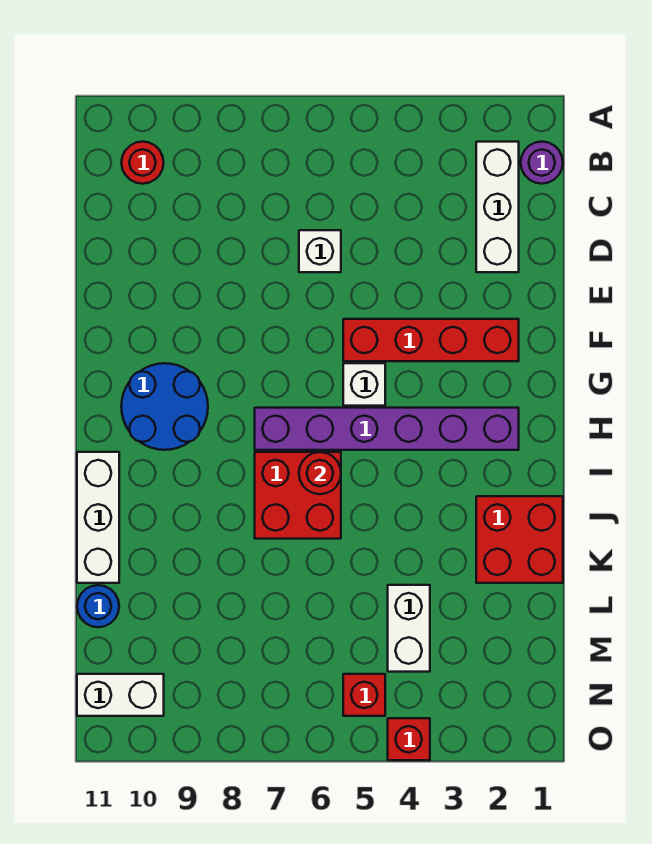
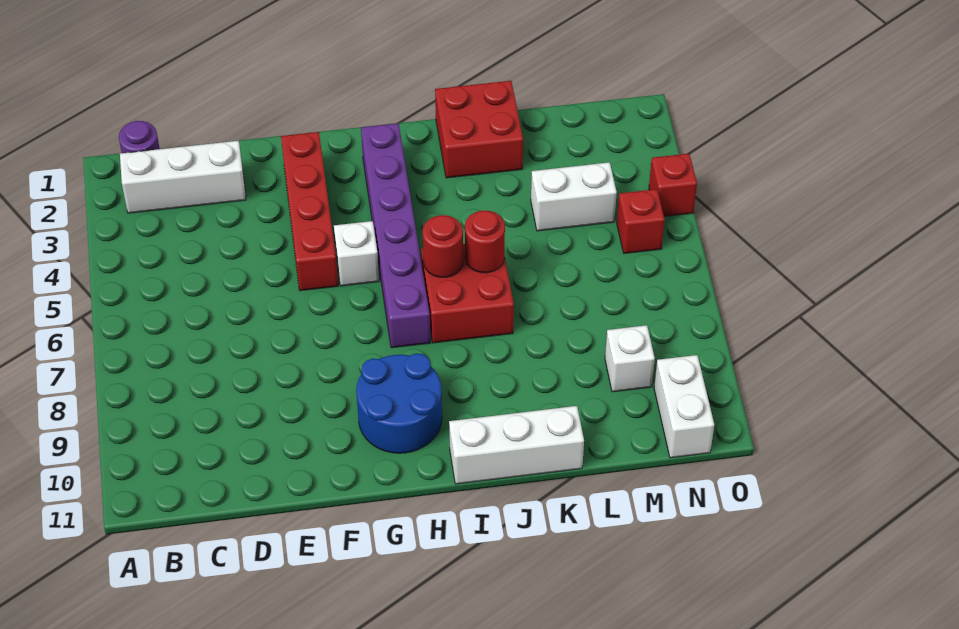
red round brick B10 level 1 -> red round brick J6 level 2
white brick D6 level 1 -> white brick M9 level 1
blue round brick L11 level 1 -> none

